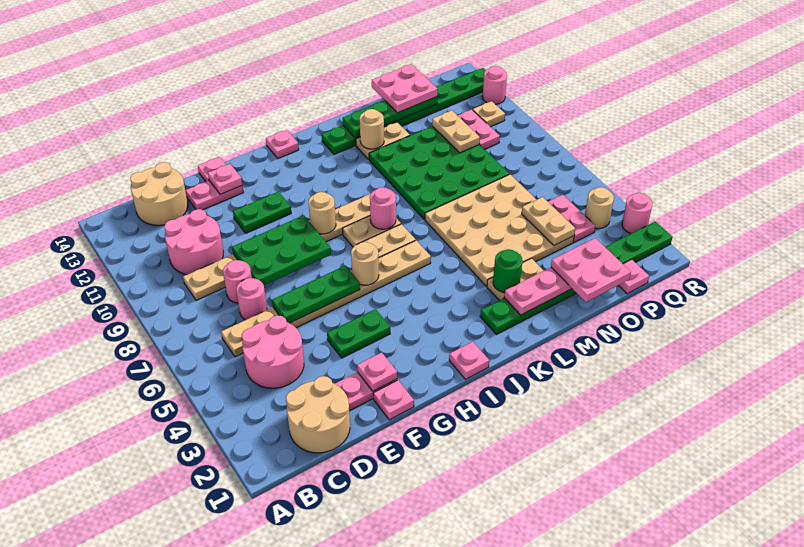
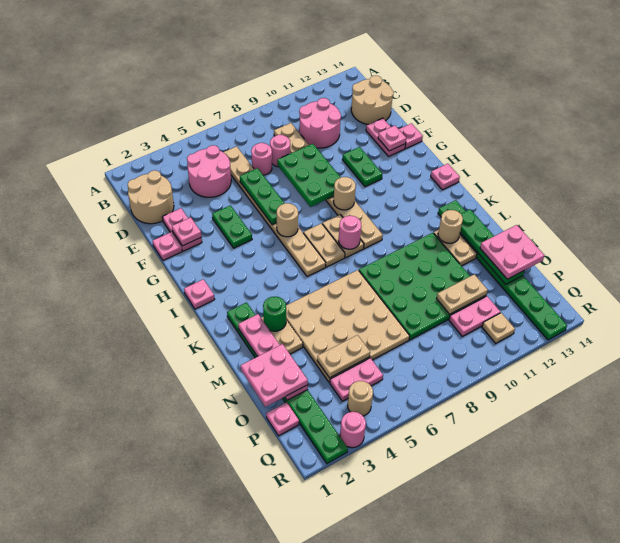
pink round brick R12 level 1 -> none

